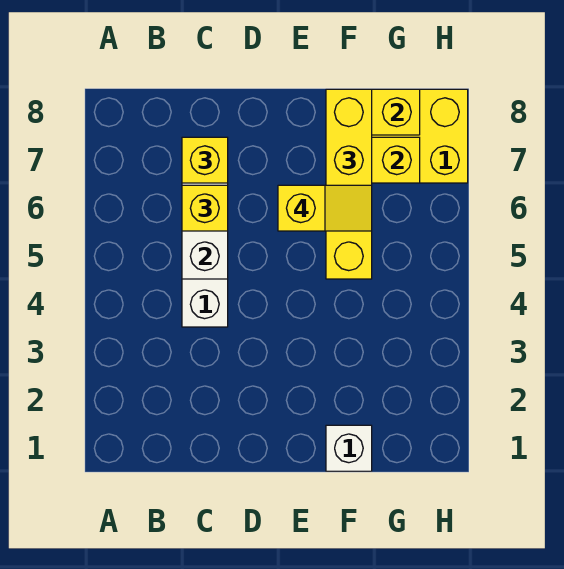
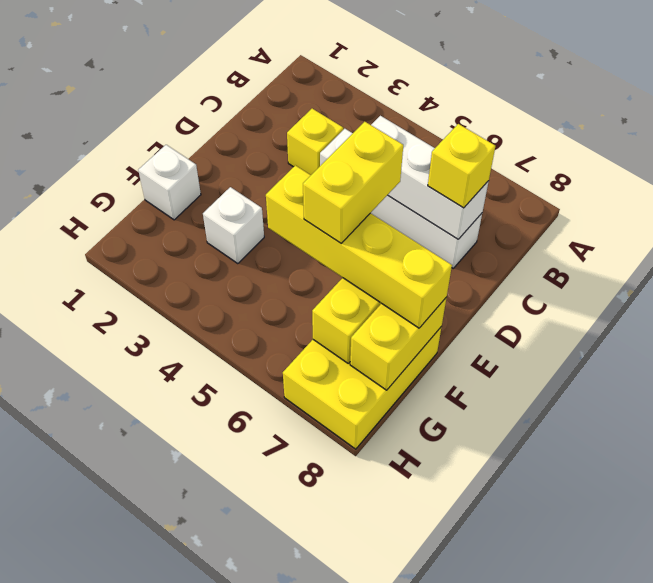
yellow brick C6 level 3 -> yellow brick C3 level 1
yellow slope E6:F6 level 4 top E -> yellow brick E6:F6 level 4
none -> white brick F3 level 1

